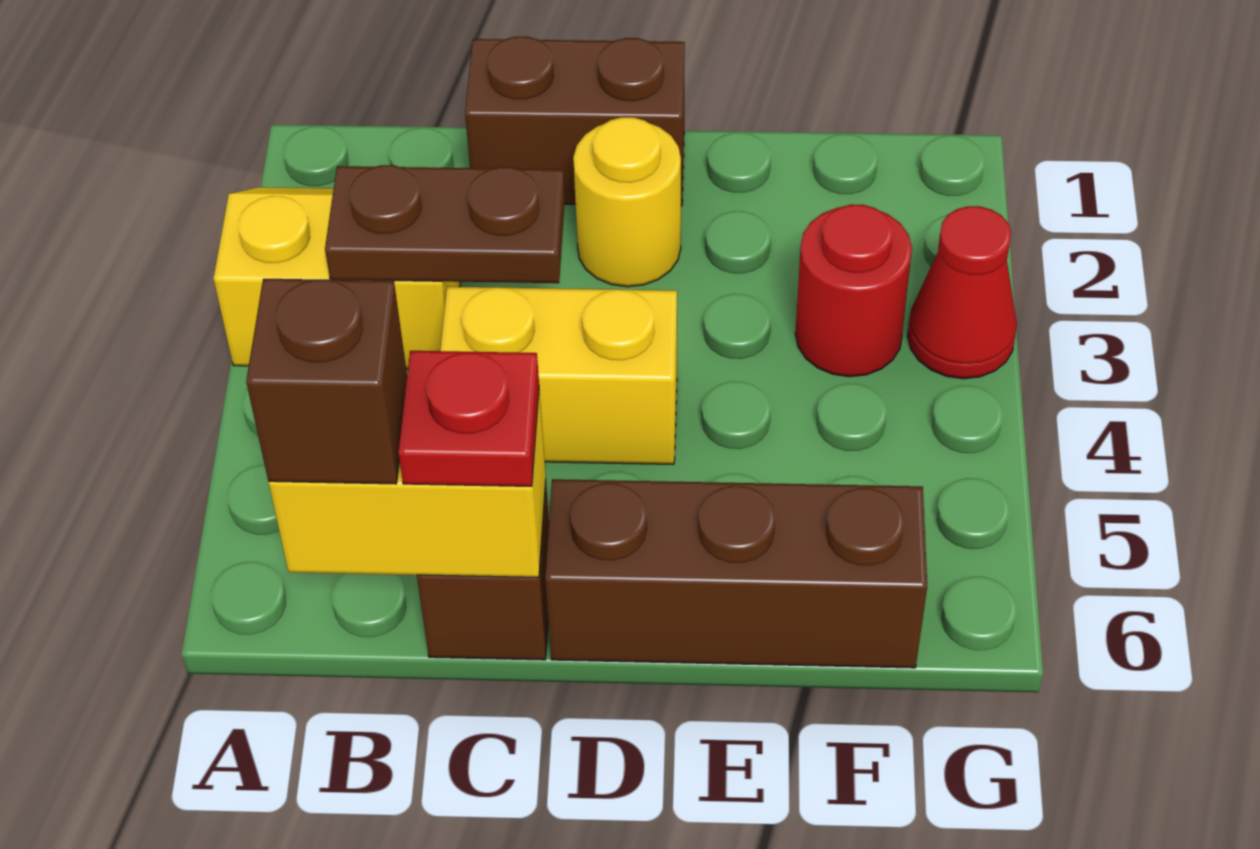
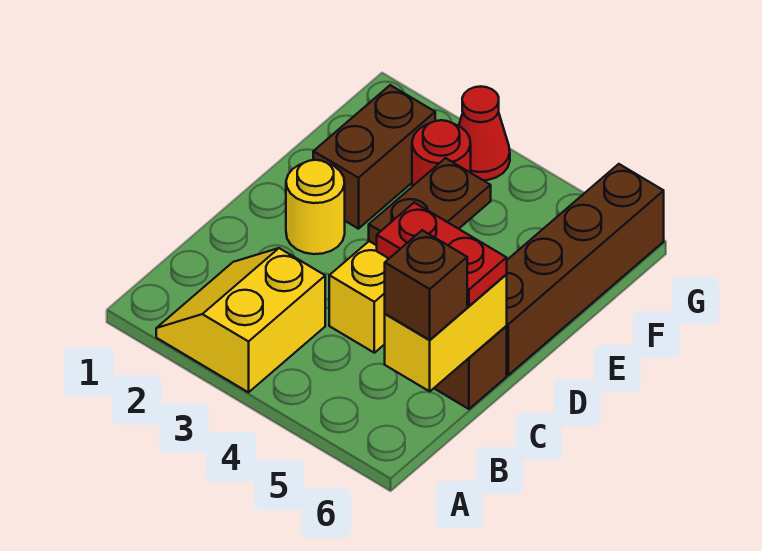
brown plate B3:C3 level 2 -> brown plate D4:E4 level 2
brown brick C1:D1 level 1 -> brown brick E2:F2 level 1
red plate C6 level 3 -> red plate C5:C6 level 3
brown brick D6:F6 level 1 -> brown brick D6:G6 level 1

